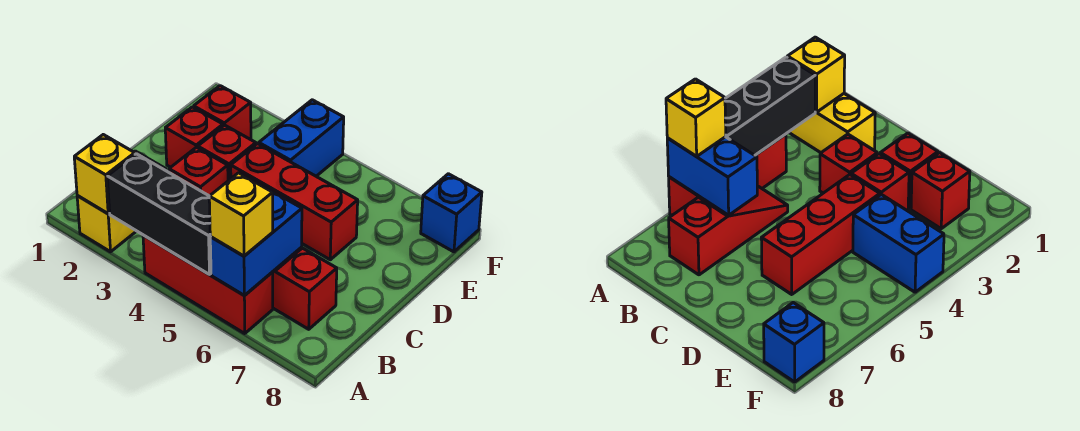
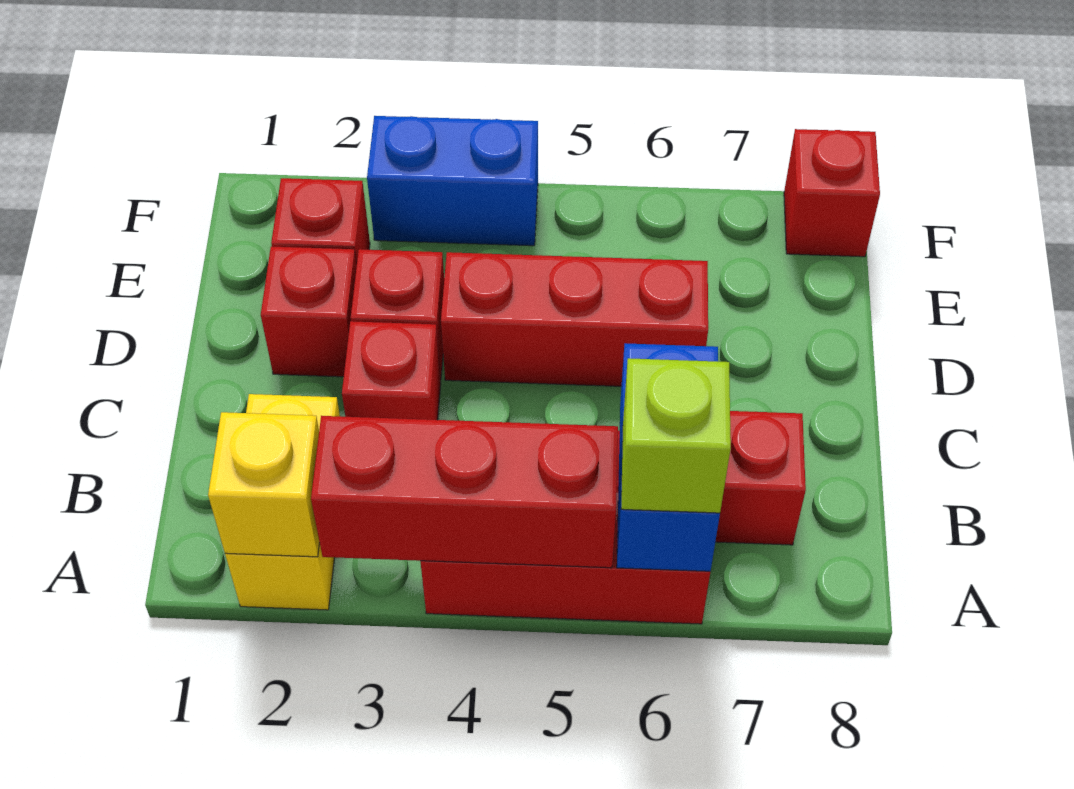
black brick A3:A5 level 2 -> red brick A3:A5 level 2
yellow brick A6 level 3 -> lime brick A6 level 3
blue brick E4:F4 level 1 -> blue brick F3:F4 level 1
blue brick F8 level 1 -> red brick F8 level 1

